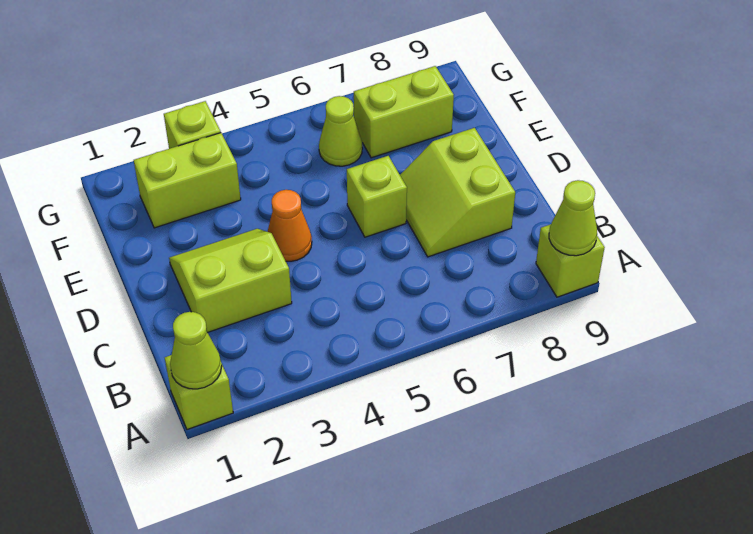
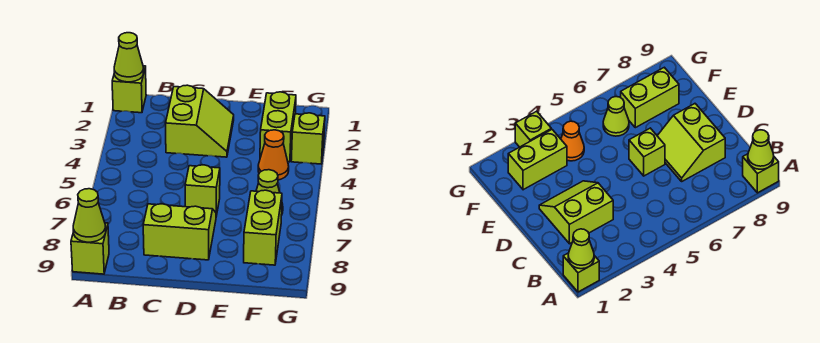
orange cone D4 level 1 -> orange cone F4 level 1

